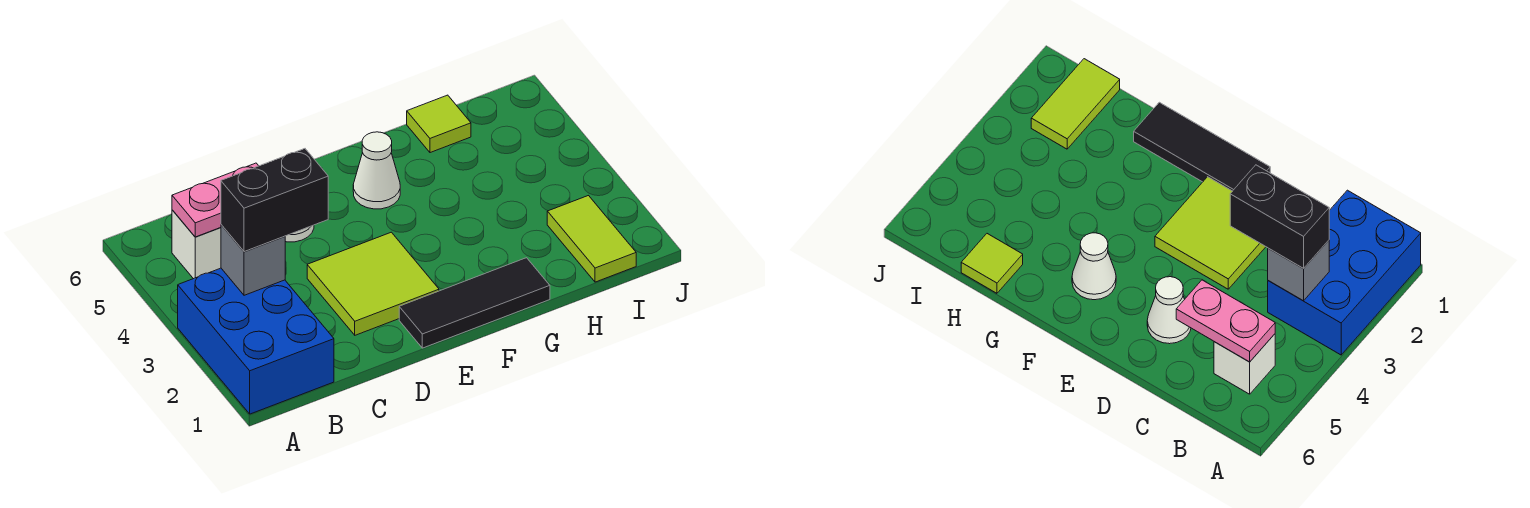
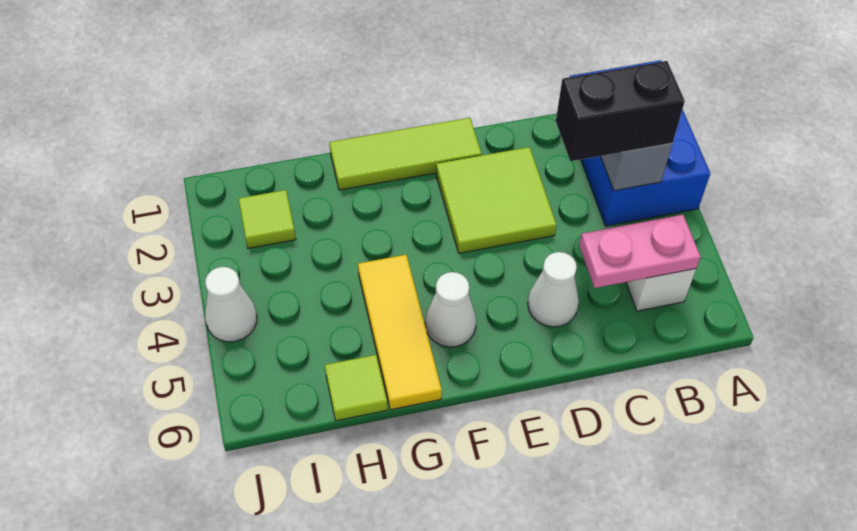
black tile E1:G1 level 1 -> lime tile E1:G1 level 1
none -> yellow tile G4:G6 level 1
lime tile I1:I2 level 1 -> lime tile I2 level 1
none -> white cone J4 level 1

